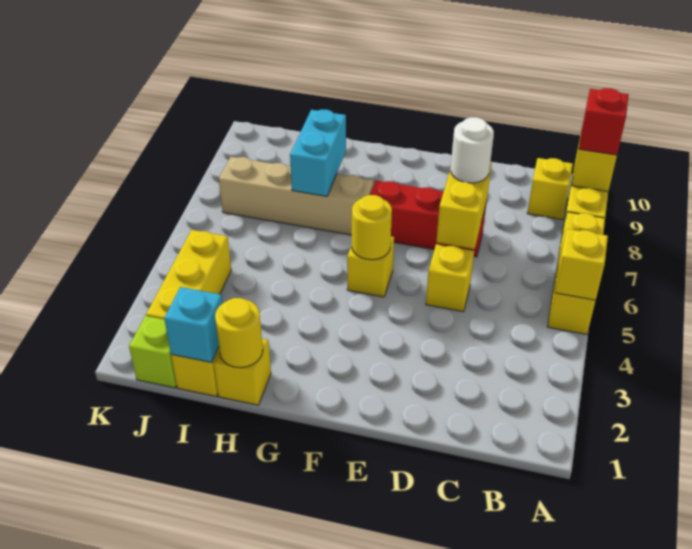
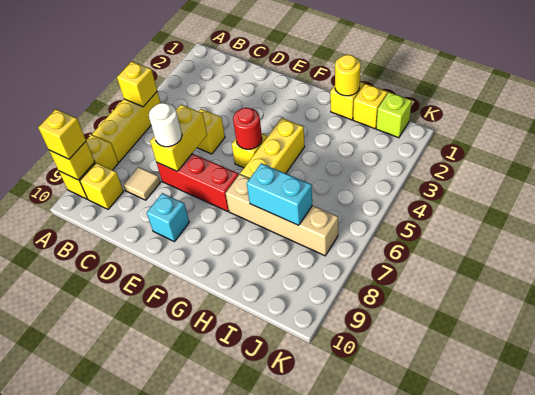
red brick A9 level 3 -> yellow brick A9 level 3
none -> tan tile C8 level 1
yellow round brick F5 level 2 -> red round brick F5 level 2
cyan brick H7:H8 level 2 -> cyan brick H7:I7 level 2
cyan brick I1 level 2 -> cyan brick E9 level 1
yellow brick J2:J4 level 1 -> yellow brick G4:G6 level 1

